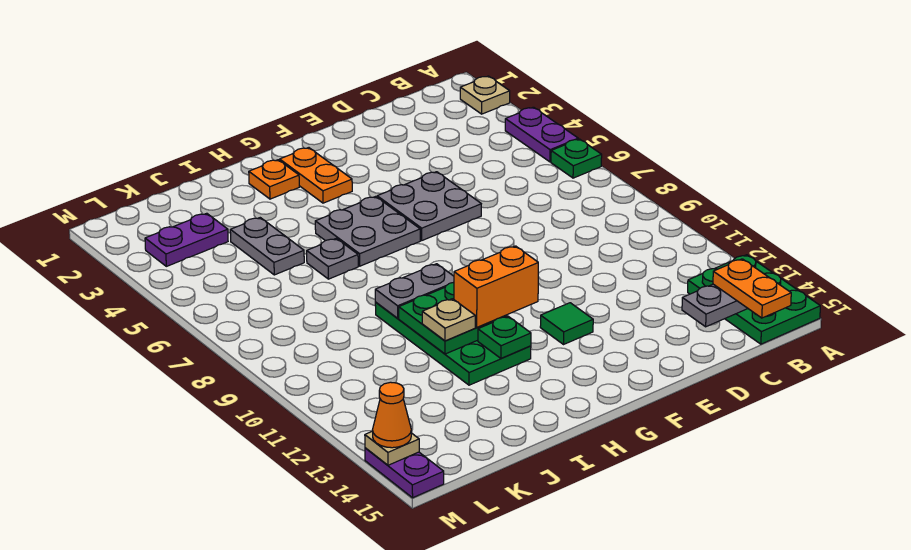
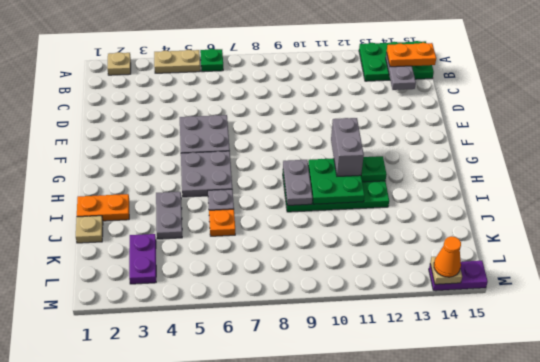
purple plate A4:A5 level 1 -> tan plate A4:A5 level 1
green tile F12 level 1 -> none
orange plate G2:G3 level 1 -> orange plate I1:I2 level 1
orange brick G11:H11 level 3 -> grey brick G11:H11 level 3
orange plate H2 level 1 -> orange plate J6 level 1
tan plate I11 level 3 -> tan plate J1 level 1
grey plate J4:J5 level 1 -> grey plate I4:J4 level 1

